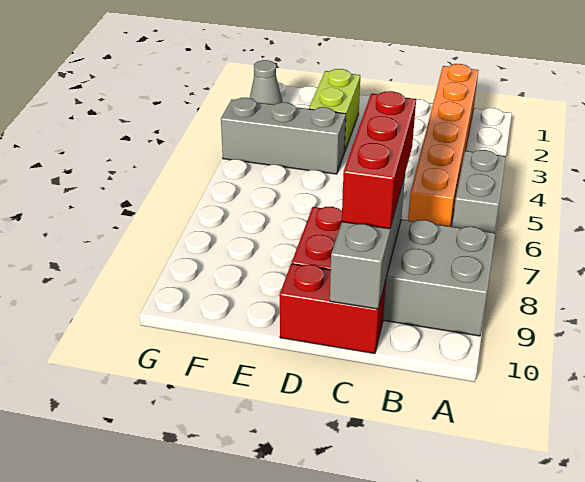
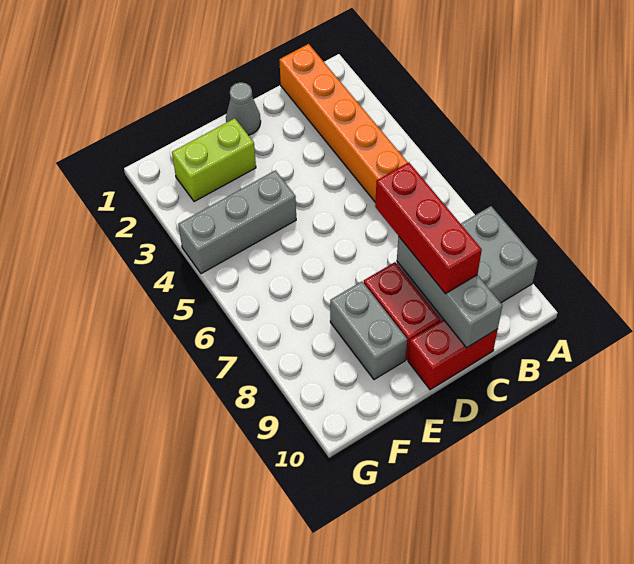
grey brick A5:A6 level 1 -> grey brick E8:E9 level 1
lime brick E2:E3 level 1 -> lime brick E2:F2 level 1
grey cone G2 level 1 -> grey cone D1 level 1

